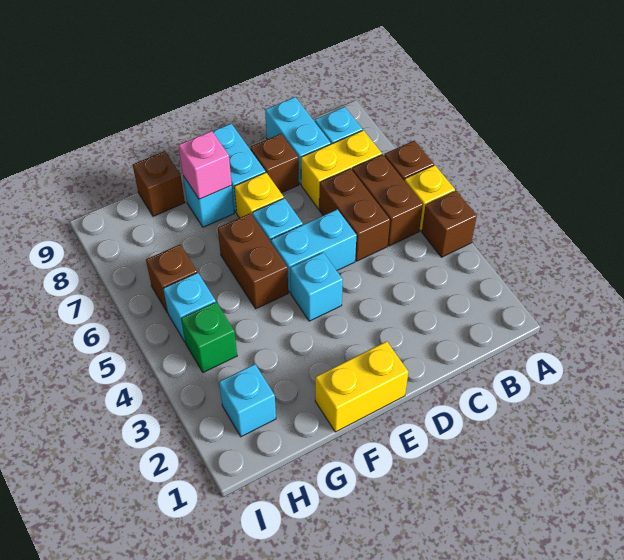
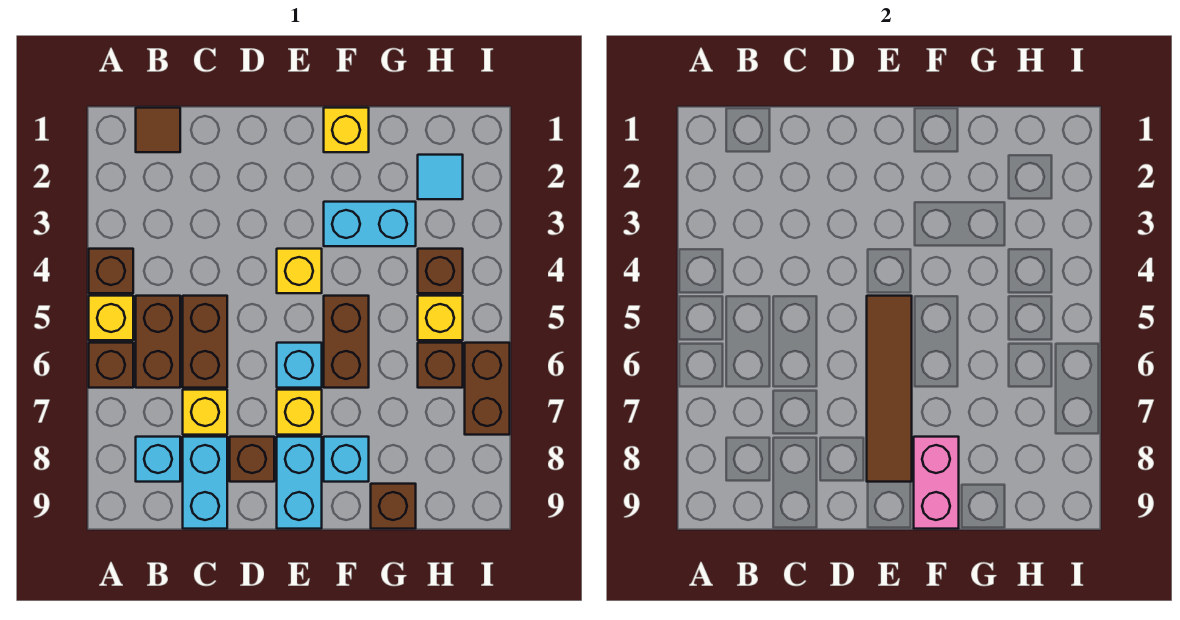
none -> brown tile B1 level 1
yellow brick B7:C7 level 1 -> yellow brick C7 level 1
cyan brick D5:E5 level 1 -> cyan brick F3:G3 level 1
yellow brick E1:F1 level 1 -> yellow brick F1 level 1
cyan brick E4 level 1 -> yellow brick E4 level 1
none -> brown tile E5:E8 level 2
pink brick F8 level 2 -> pink brick F8:F9 level 2
cyan brick H2 level 1 -> cyan tile H2 level 1
green brick H4 level 1 -> brown brick H4 level 1
cyan brick H5 level 1 -> yellow brick H5 level 1
none -> brown brick I6:I7 level 1

